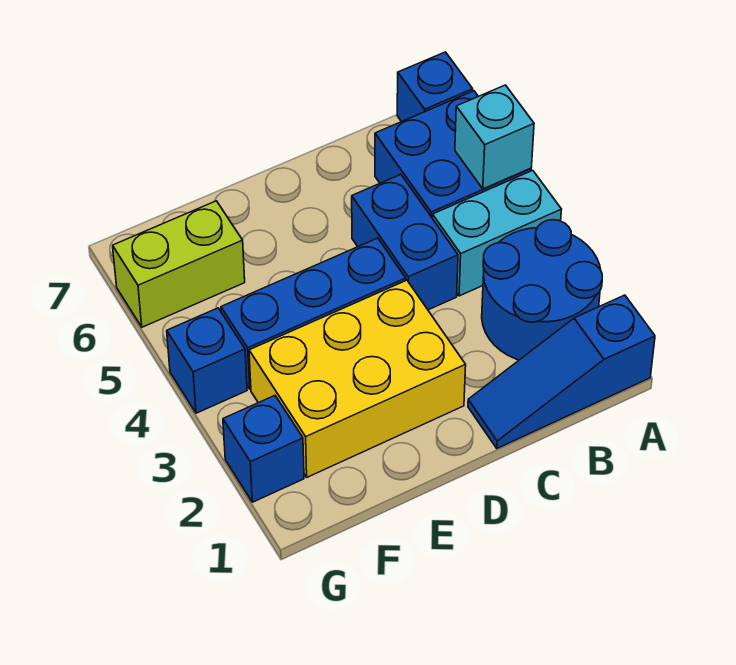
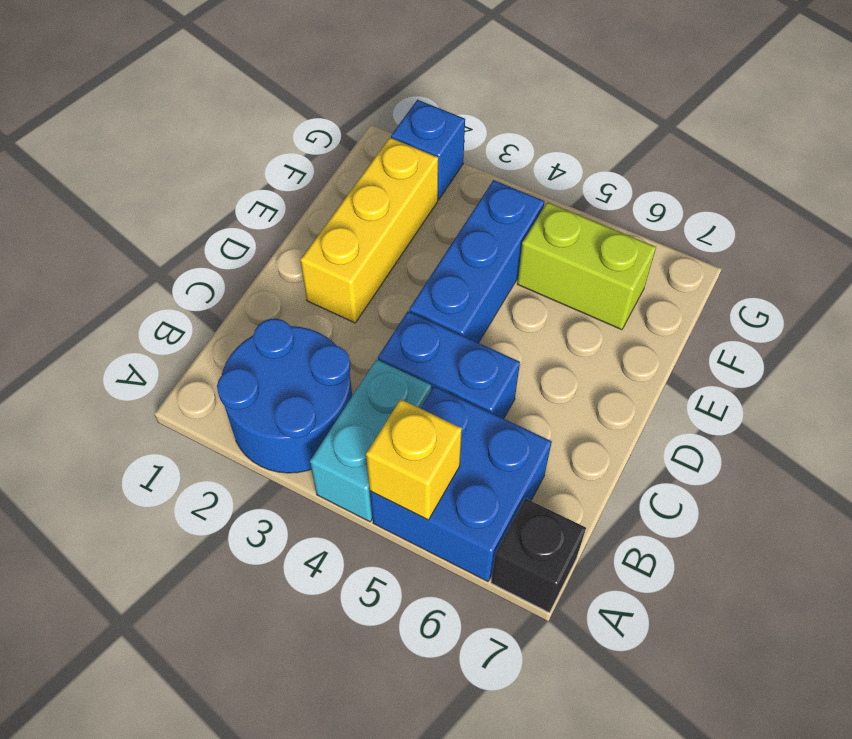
blue slope A1:C1 level 1 top A -> none
cyan brick A5 level 2 -> yellow brick A5 level 2
blue brick A7 level 1 -> black brick A7 level 1
yellow brick D2:F3 level 1 -> yellow brick D2:F2 level 1
lime brick F6:G6 level 1 -> lime brick F5:F6 level 1
blue brick G4 level 1 -> none

